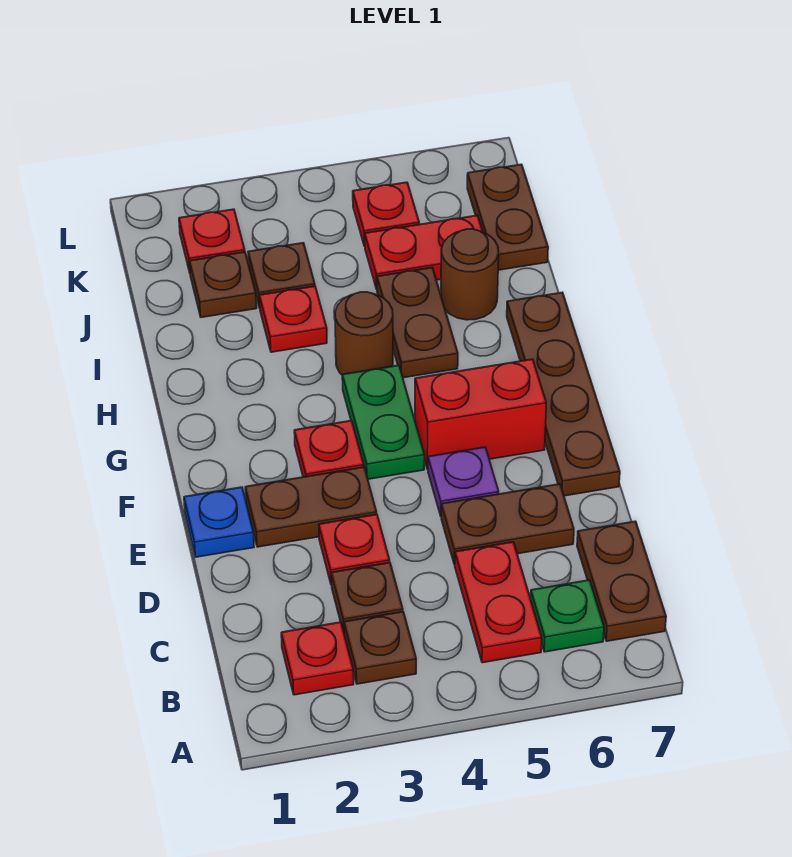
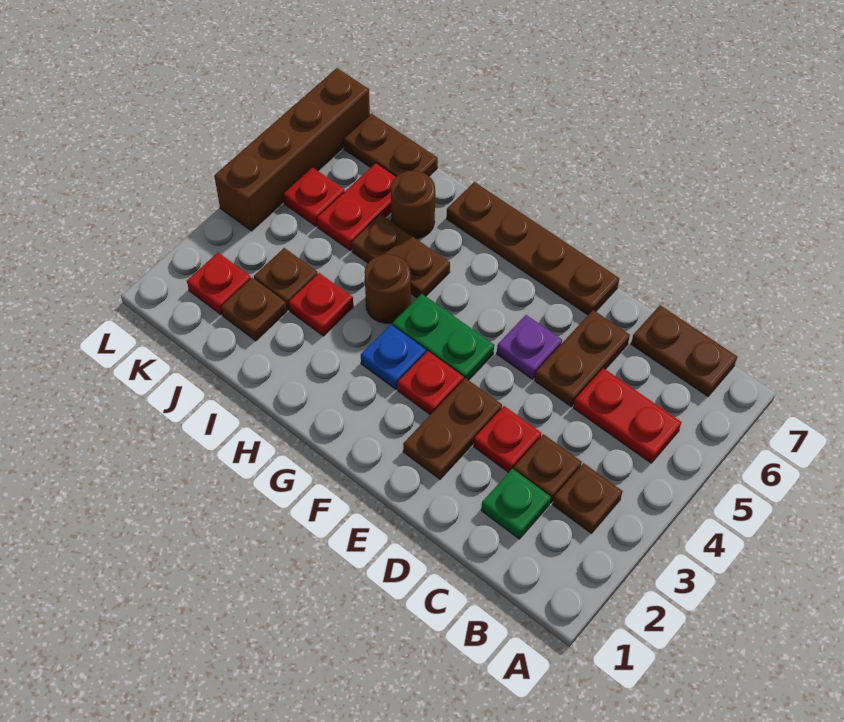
red plate B2 level 1 -> none
green plate B6 level 1 -> green plate C2 level 1
blue plate E1 level 1 -> blue plate G3 level 1
red brick F5:F6 level 1 -> none
none -> brown brick L4:L7 level 1

